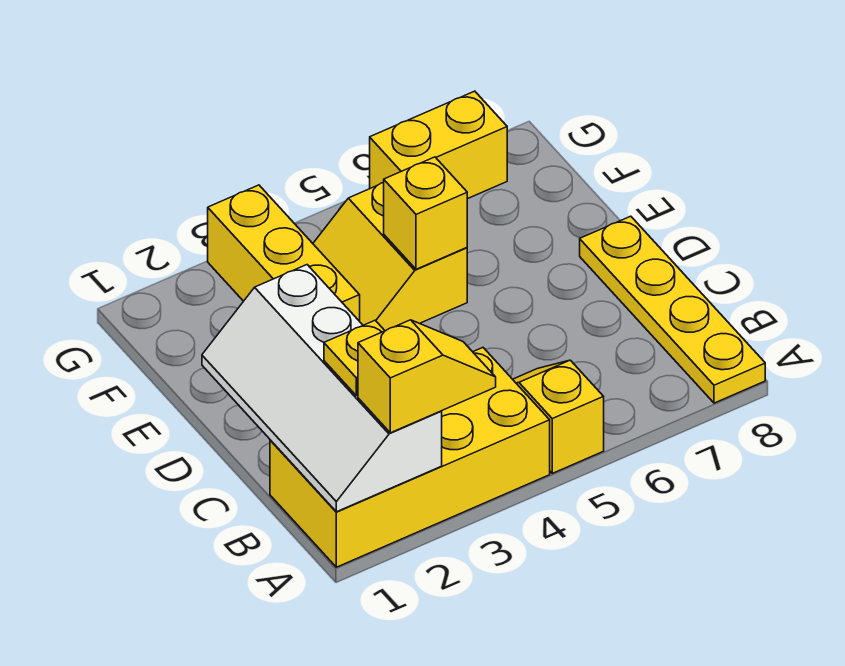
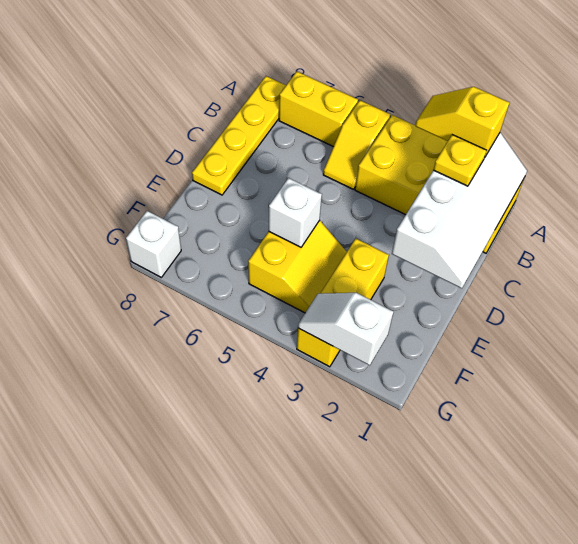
yellow brick E5 level 2 -> white brick E5 level 2
none -> white slope G2:G3 level 2 top 2
yellow brick G6:G7 level 1 -> yellow brick A6:A7 level 1
none -> white brick G8 level 1

